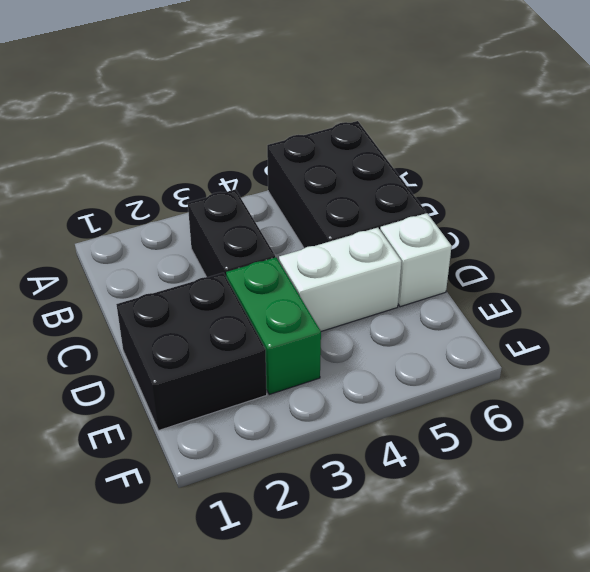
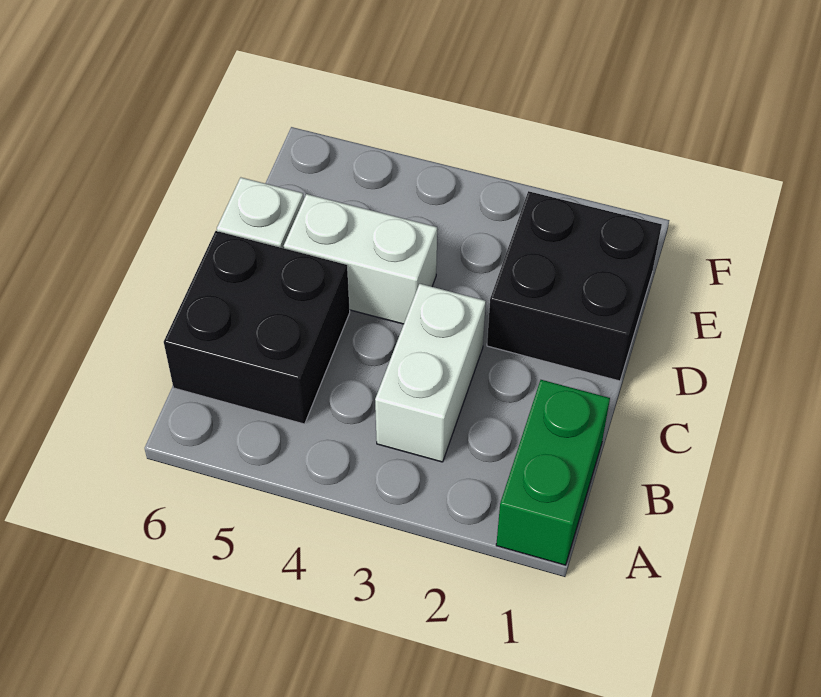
black brick A5:C6 level 1 -> black brick B5:C6 level 1
black brick B3:C3 level 1 -> white brick B3:C3 level 1
green brick D3:E3 level 1 -> green brick A1:B1 level 1

